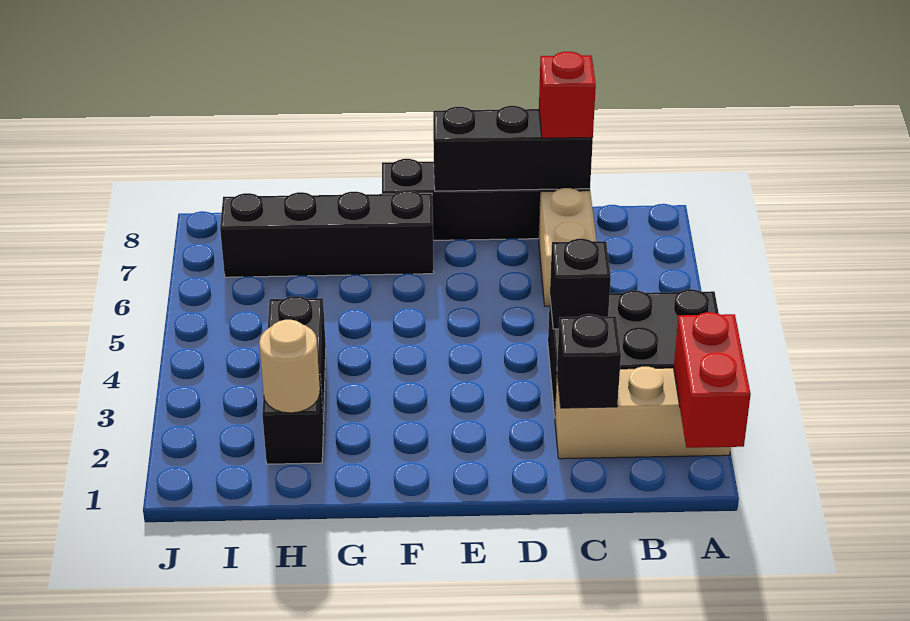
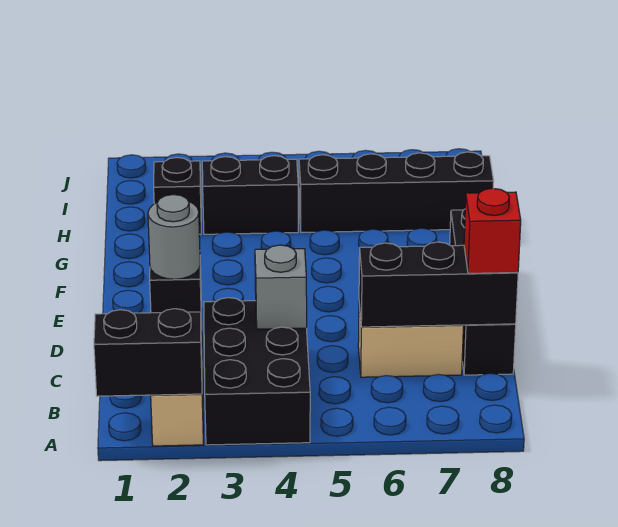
red brick A1:A2 level 2 -> black brick A1:A2 level 2
none -> grey round brick C2 level 3
black brick C4 level 2 -> grey brick C4 level 2
black brick C8:E8 level 2 -> black brick C6:C8 level 2
black brick F7:I7 level 1 -> black brick H5:H8 level 1
tan round brick H2 level 2 -> none

